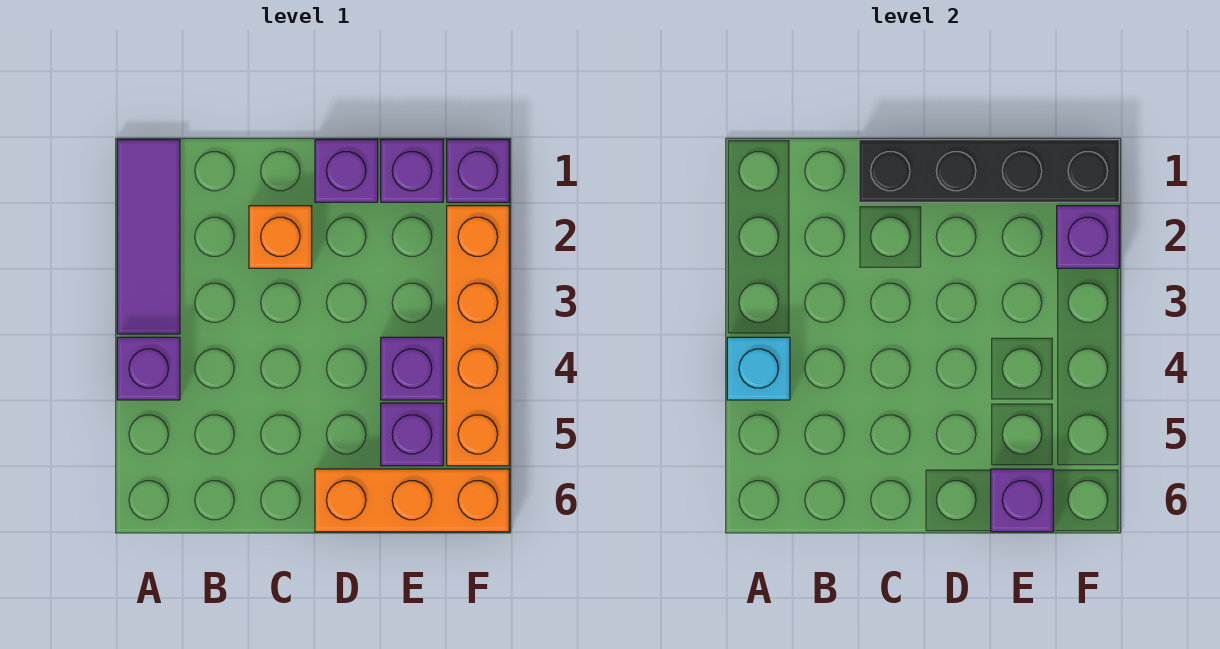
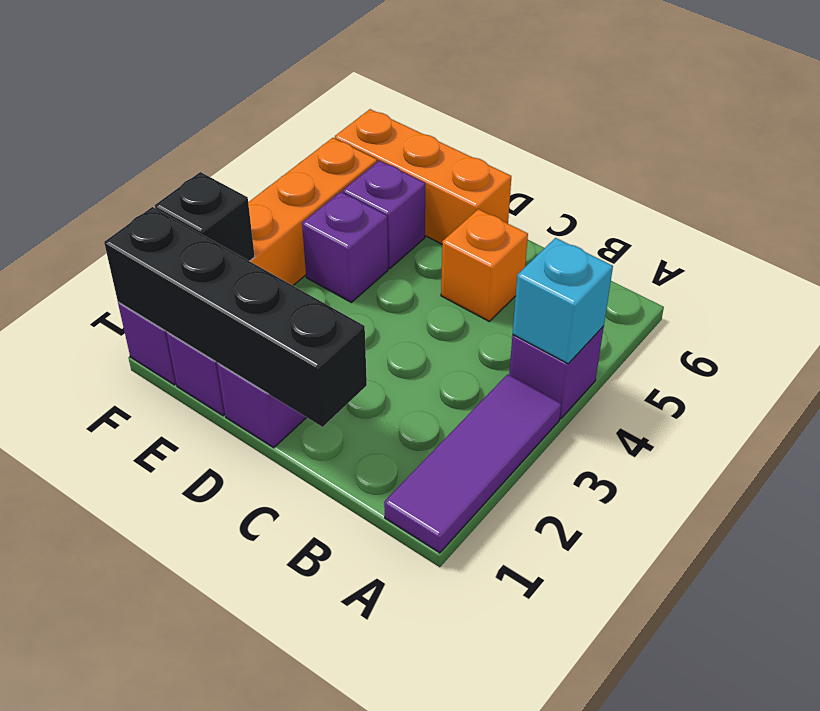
orange brick C2 level 1 -> orange brick C5 level 1
purple brick E6 level 2 -> none
purple brick F2 level 2 -> black brick F2 level 2

